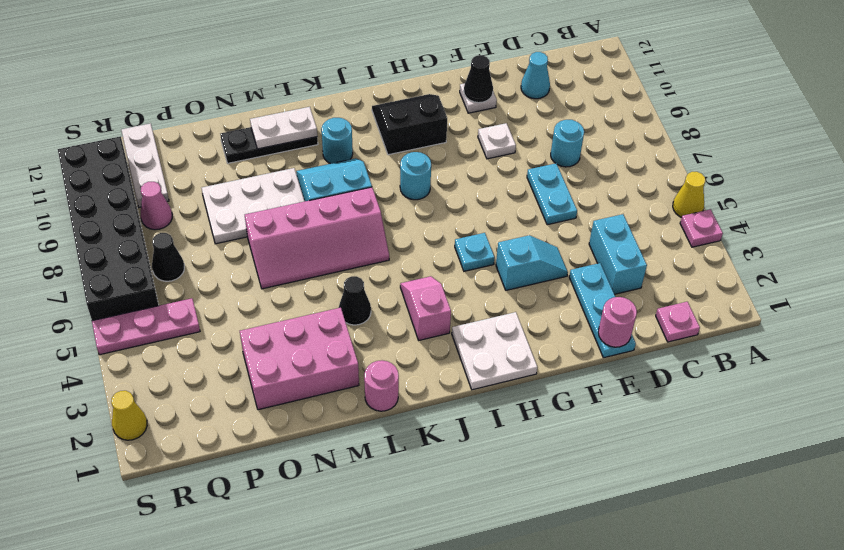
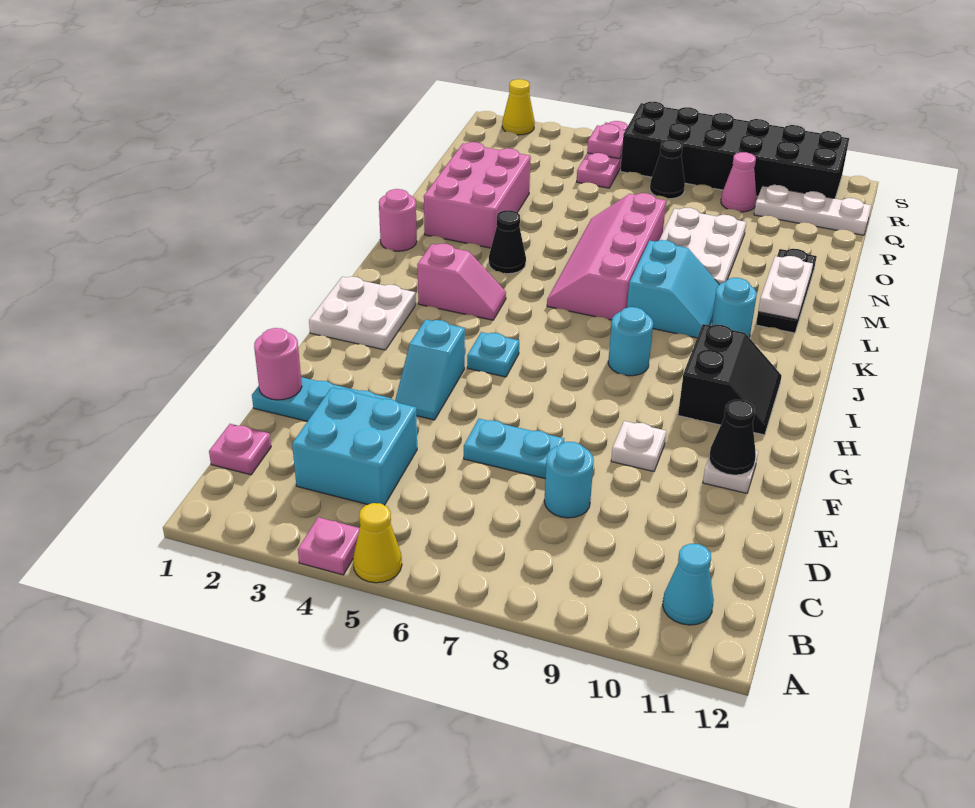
cyan brick D3:D4 level 1 -> cyan brick C3:D4 level 1
cyan cone D11 level 1 -> cyan cone B11 level 1
none -> pink plate R5 level 2

